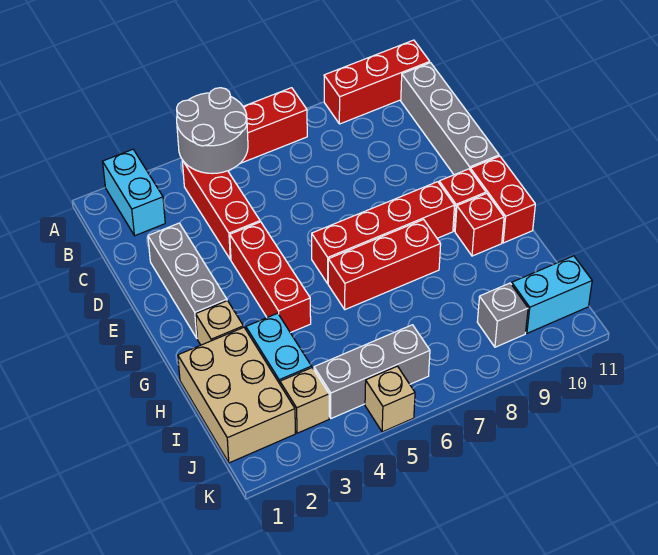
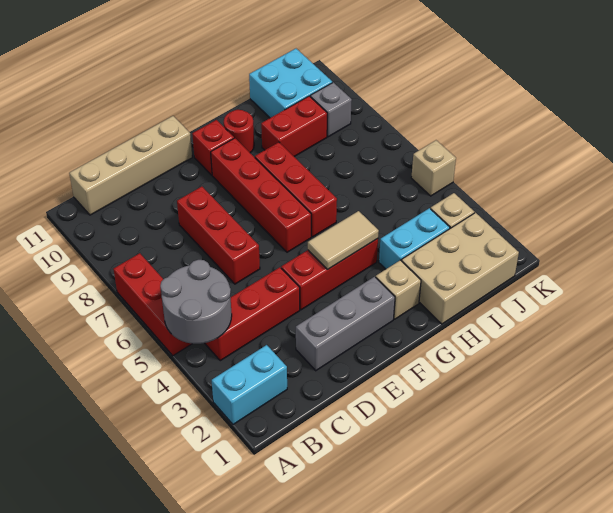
red brick A9:A11 level 1 -> red brick D6:D8 level 1
grey brick B11:E11 level 1 -> tan brick B11:E11 level 1
none -> tan tile F4:G4 level 2
red brick F11:G11 level 1 -> red brick H9:I9 level 1
red brick G10 level 1 -> red round brick G10 level 1
grey brick J4:J6 level 1 -> none
cyan brick J10:J11 level 1 -> cyan brick I10:J11 level 1

